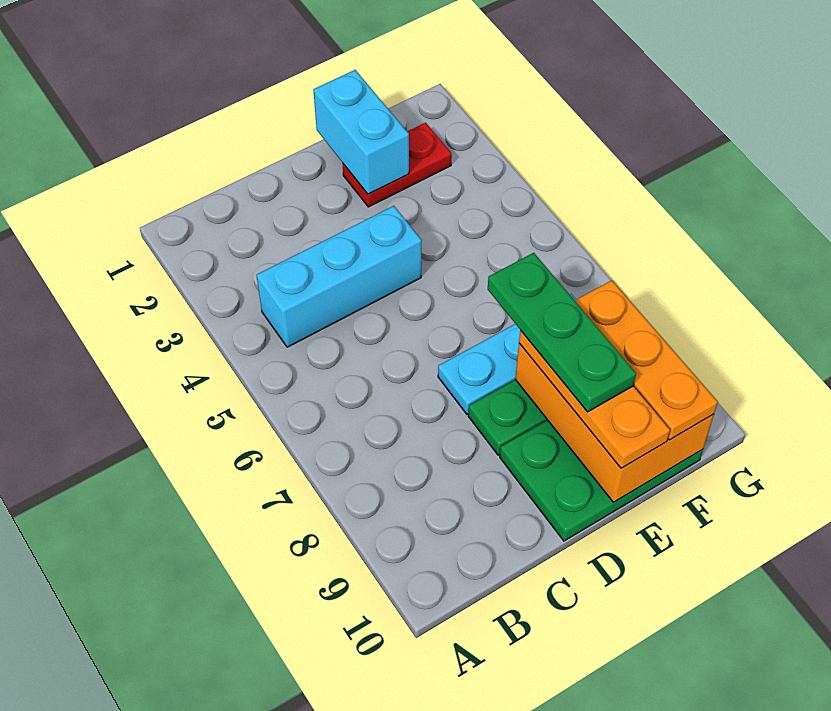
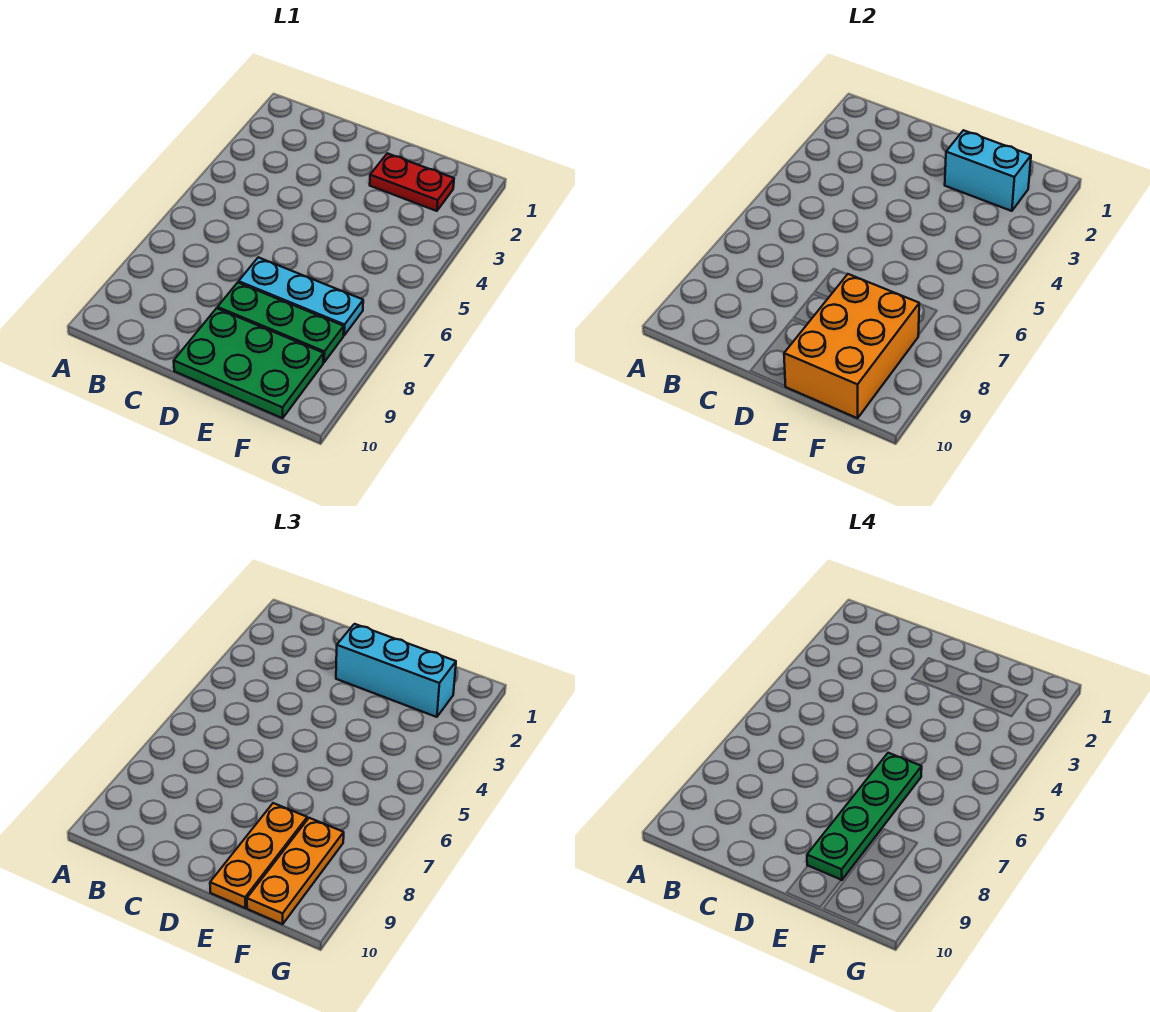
cyan brick B4:D4 level 1 -> cyan brick D2:F2 level 3
cyan brick E1:E2 level 2 -> cyan brick E2:F2 level 2
green plate E7:E9 level 4 -> green plate E6:E9 level 4

